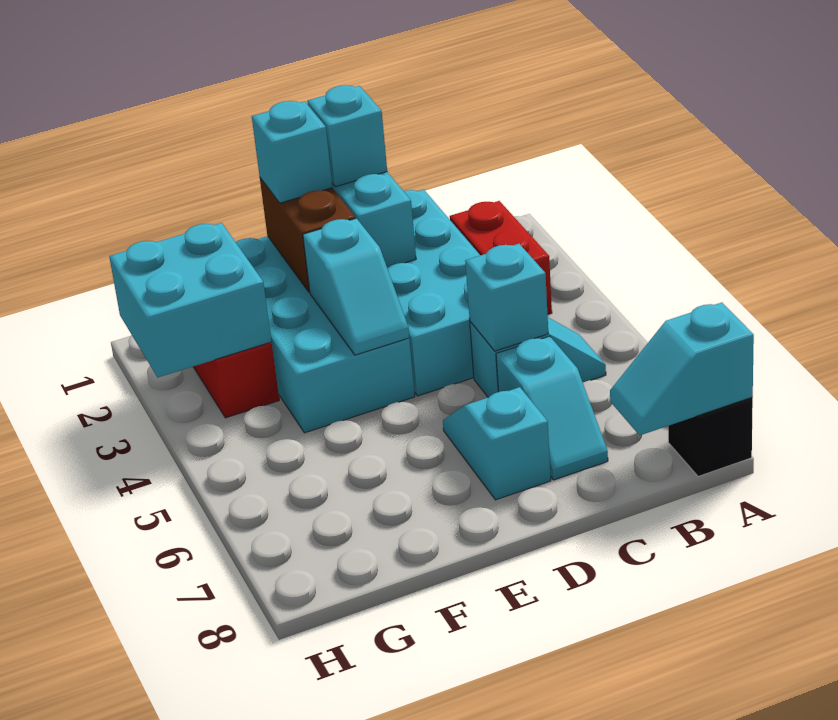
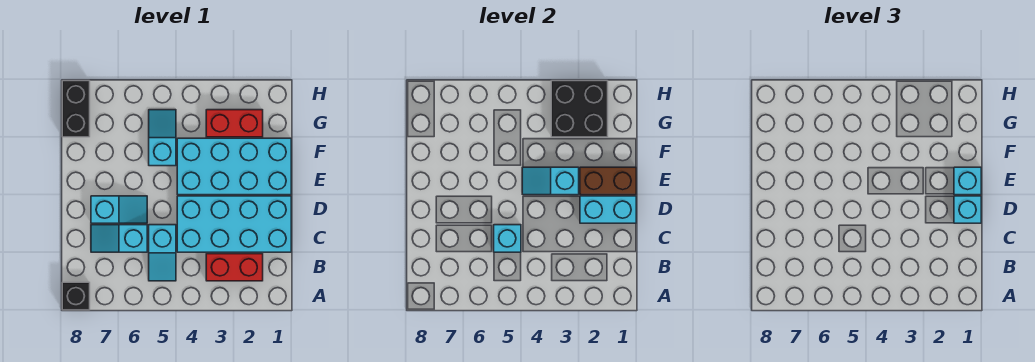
cyan slope A8:B8 level 2 top A -> cyan slope F5:G5 level 1 top F
cyan brick G2:H3 level 2 -> black brick G2:H3 level 2
none -> black brick G8:H8 level 1

